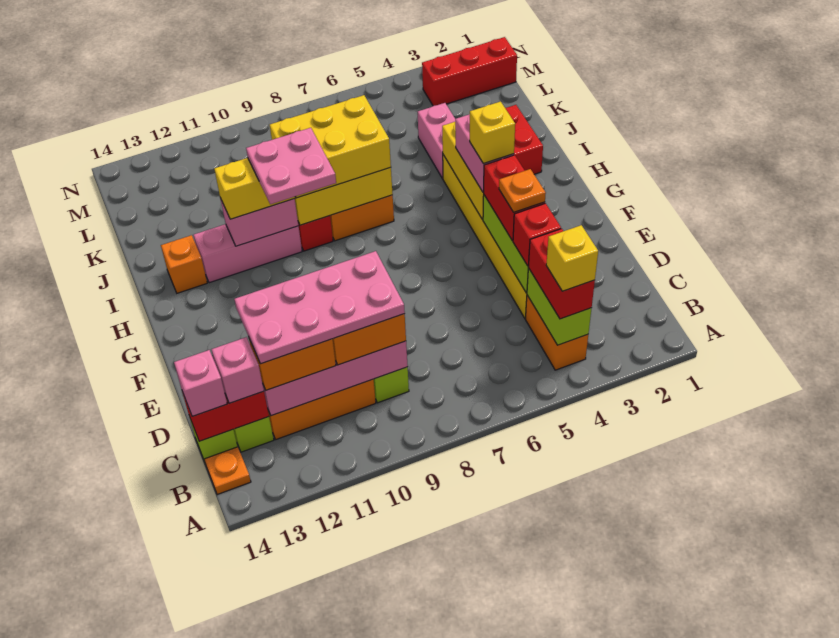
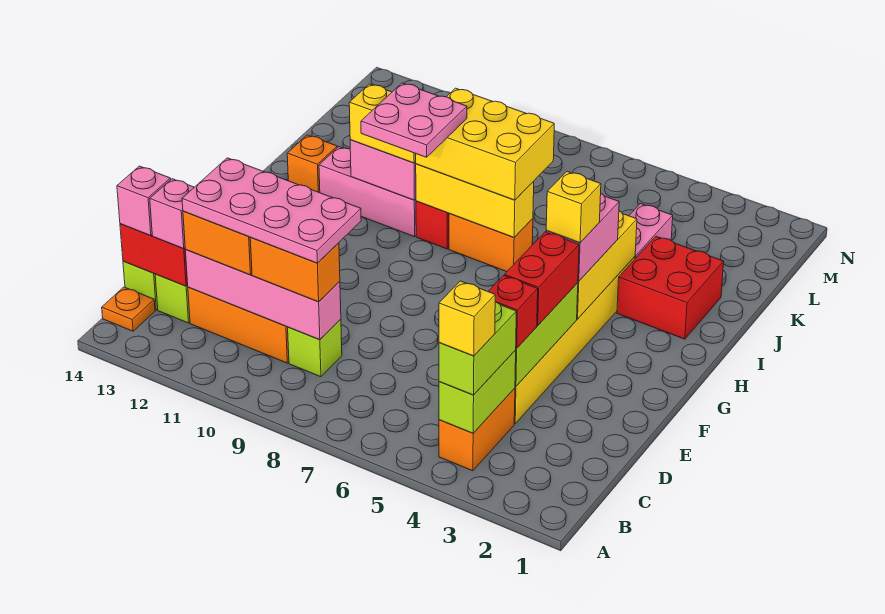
red brick B4:C4 level 3 -> lime brick B4:C4 level 3
orange plate E4 level 4 -> none
red brick M1:M3 level 1 -> none

